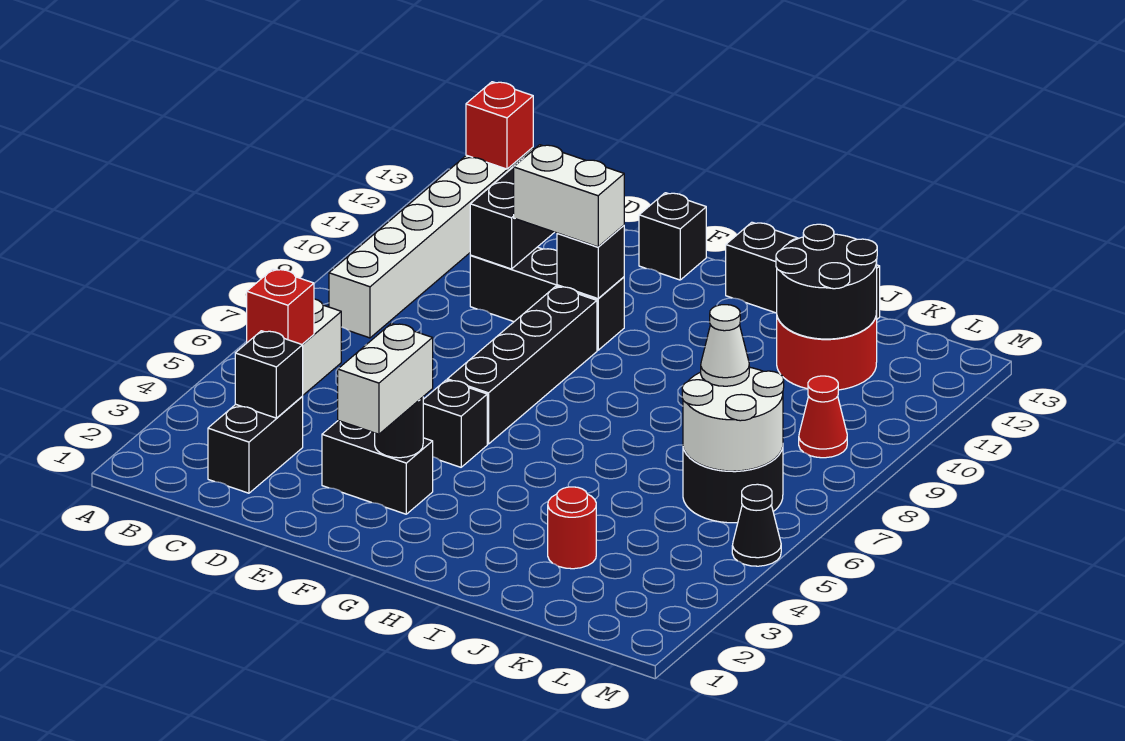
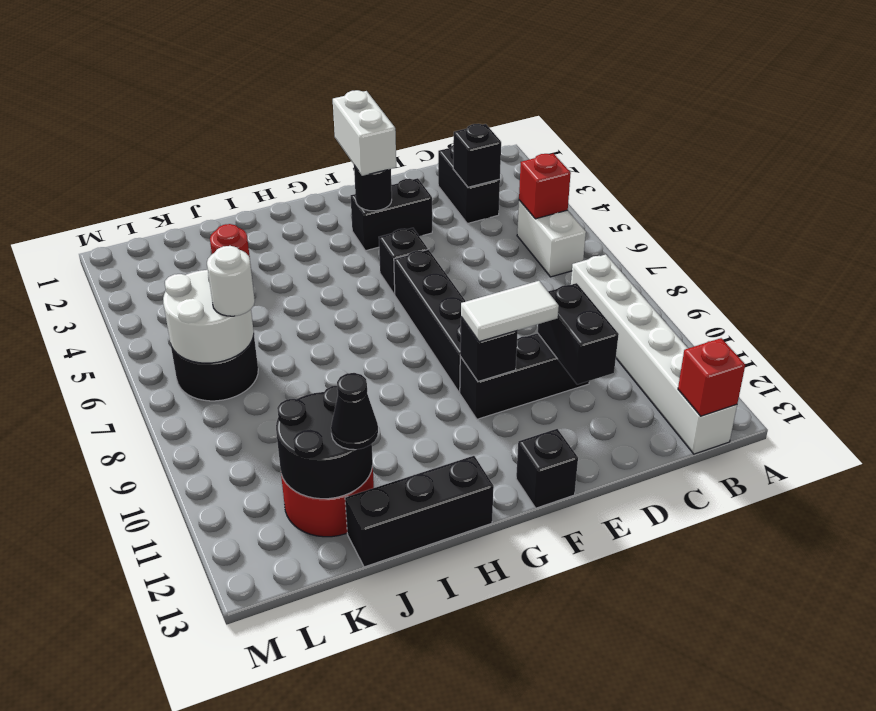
white brick E10:F10 level 3 -> white tile E10:F10 level 3
white cone K7 level 3 -> white round brick K7 level 3
red cone L9 level 1 -> none
black cone M5 level 1 -> black cone J12 level 3

